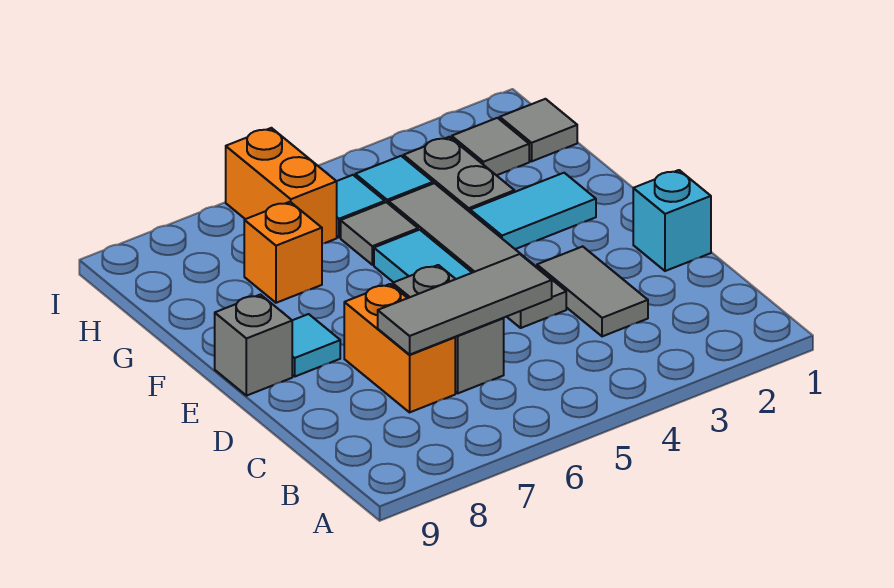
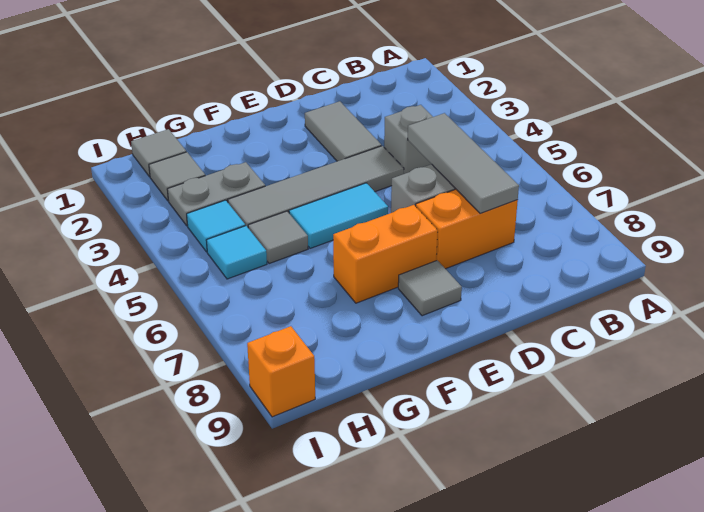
grey tile C3:D3 level 1 -> grey tile D2:D3 level 1
cyan brick D1 level 1 -> none
cyan tile E8 level 1 -> grey tile E8 level 1
grey brick E9 level 1 -> grey brick C4 level 1
cyan tile F2:F3 level 1 -> none
orange brick G7 level 1 -> orange brick I9 level 1
orange brick H6:I6 level 1 -> orange brick E7:F7 level 1

